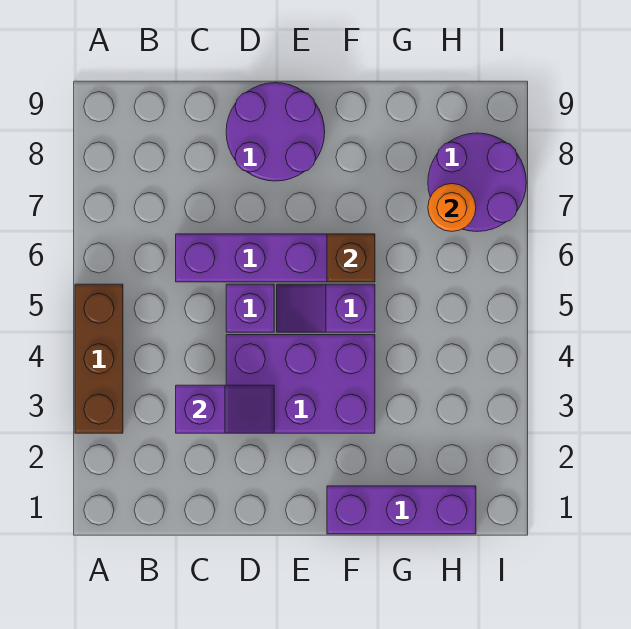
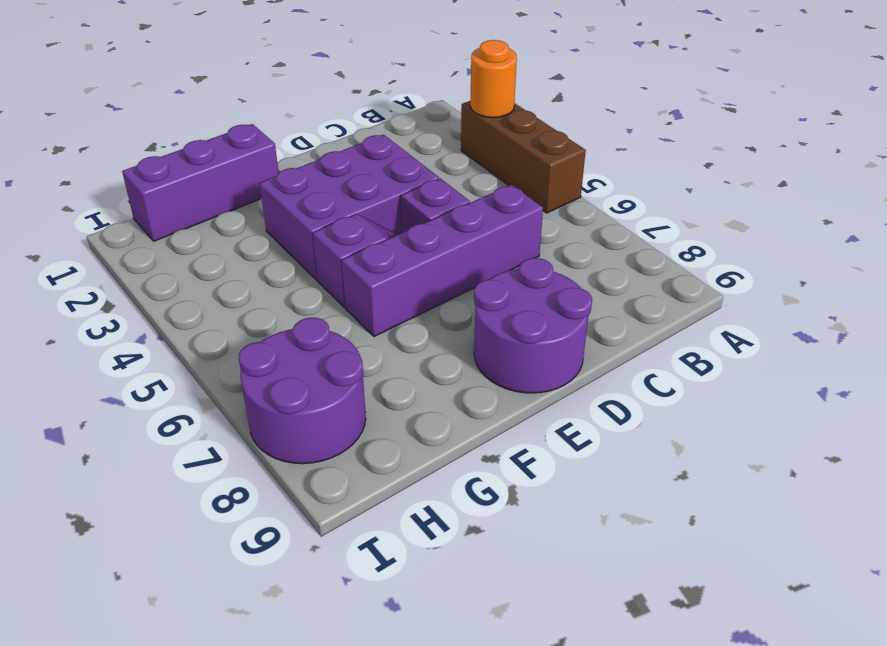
purple slope C3:D3 level 2 top C -> none
brown brick F6 level 2 -> none
orange round brick H7 level 2 -> orange round brick A3 level 2

